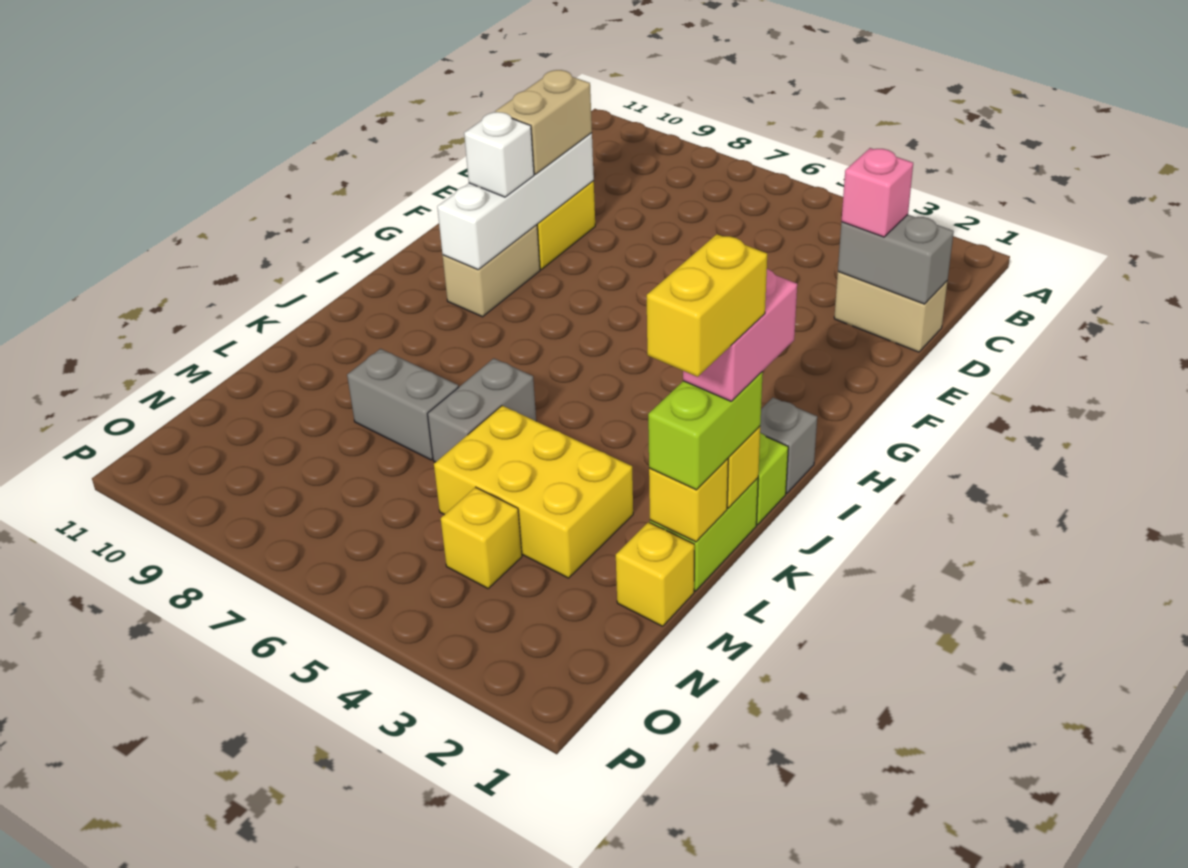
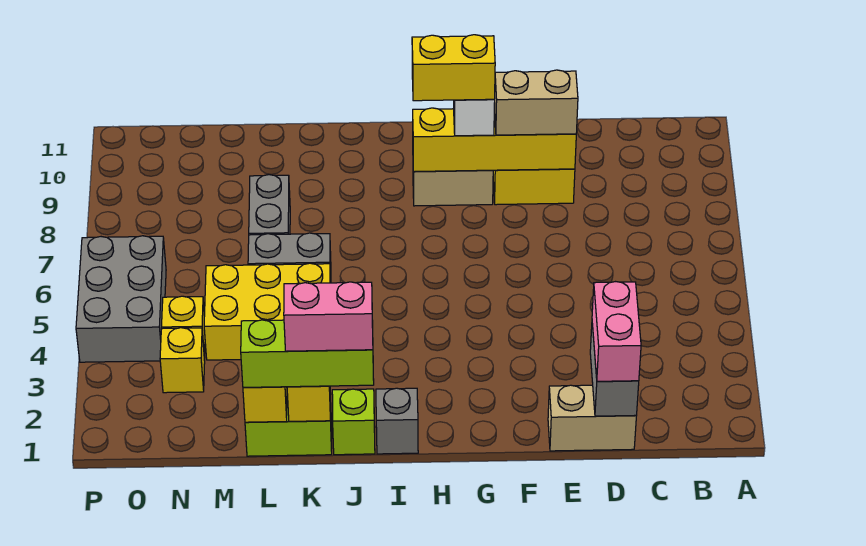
tan brick D1:D2 level 1 -> tan brick D1:E1 level 1
pink brick D2 level 3 -> pink brick D1:D2 level 3
white brick E9:H9 level 2 -> yellow brick E9:H9 level 2
lime brick K1:L1 level 3 -> lime brick J1:L1 level 3
yellow brick K1:L1 level 5 -> yellow brick G9:H9 level 4
yellow brick L3:M5 level 1 -> yellow brick K4:M5 level 1
yellow brick M1 level 1 -> yellow brick N3 level 1
none -> grey brick O4:P6 level 1

